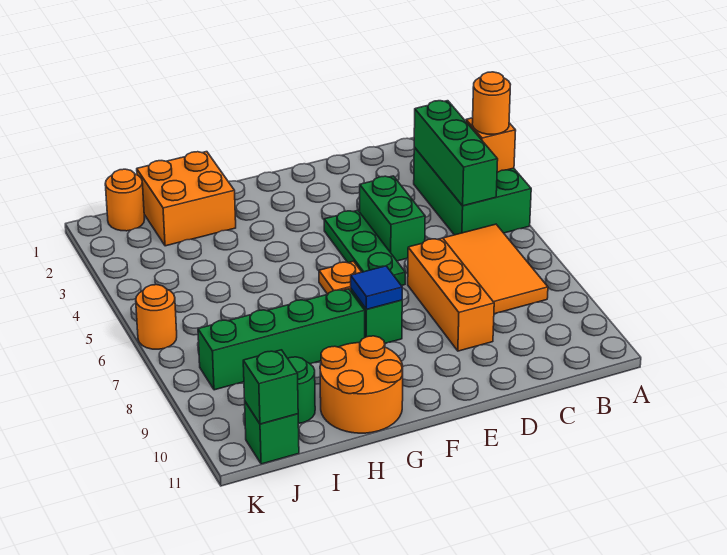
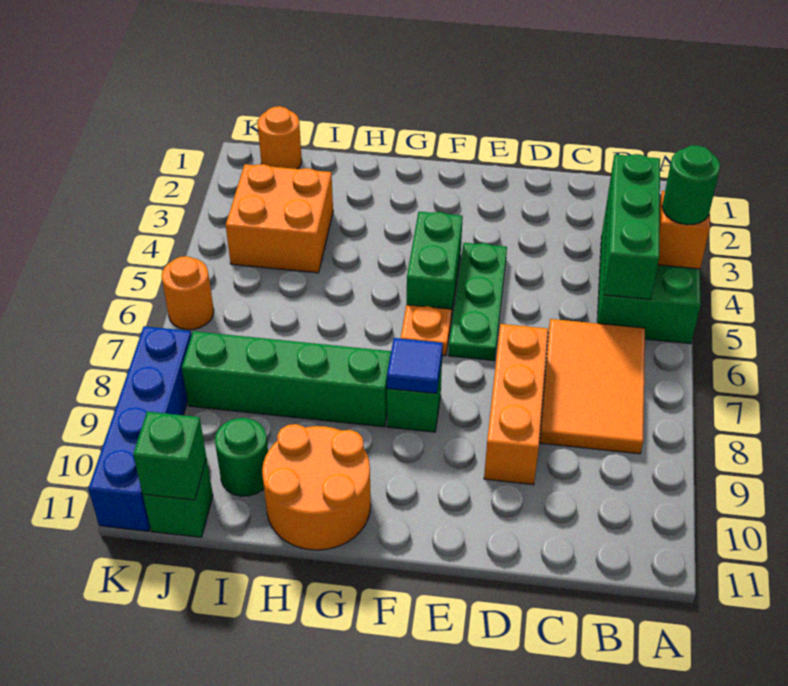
orange round brick A4 level 3 -> green round brick A4 level 3
green brick D4:D5 level 1 -> green brick F4:F5 level 1
orange brick H1:I2 level 1 -> orange brick I3:J4 level 1
none -> blue brick K8:K11 level 1

